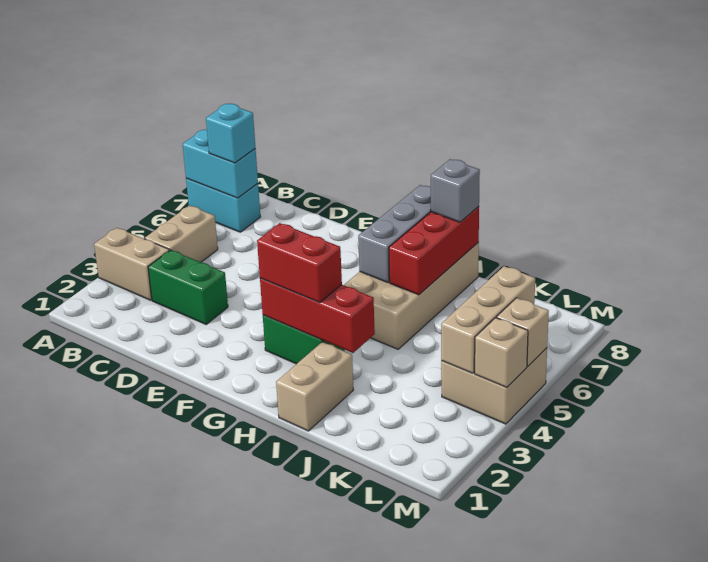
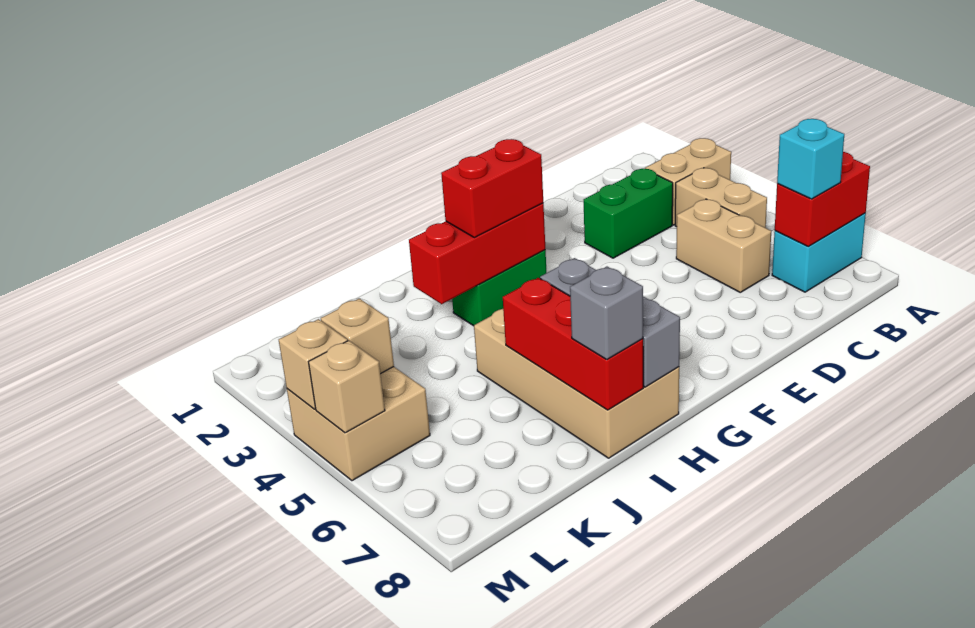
cyan brick A7:B7 level 2 -> red brick A7:B7 level 2
tan brick I1:I2 level 1 -> tan brick C5:C6 level 1
tan brick L4:L6 level 2 -> tan brick L4 level 2

